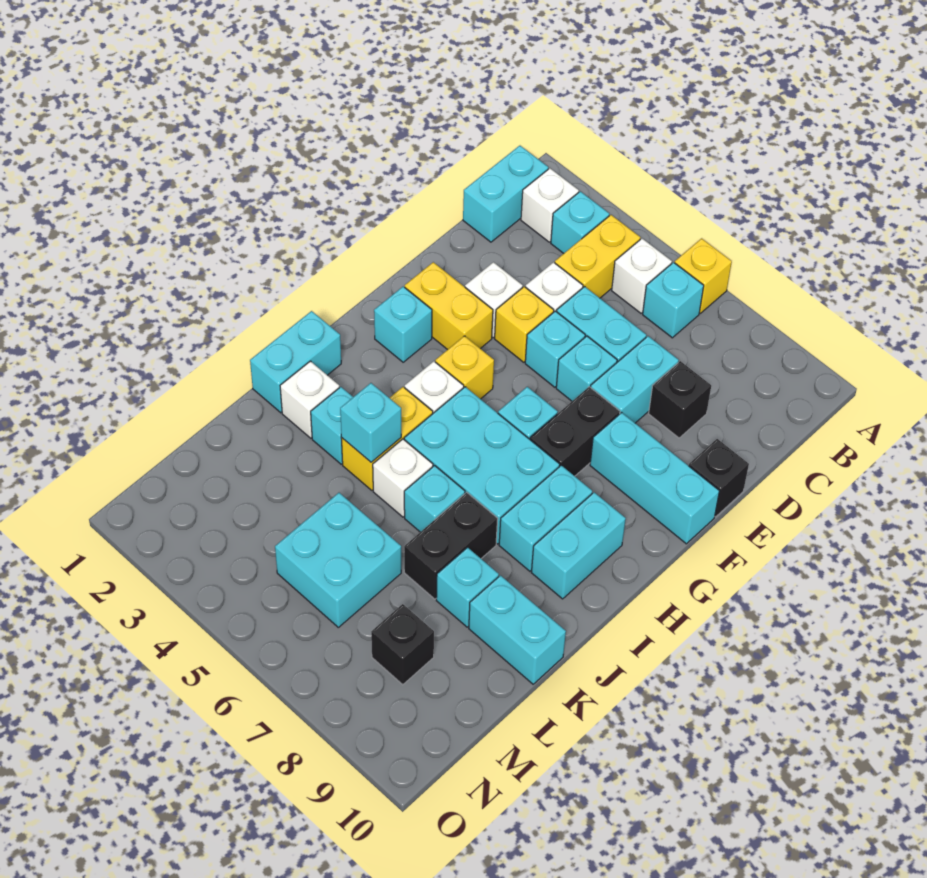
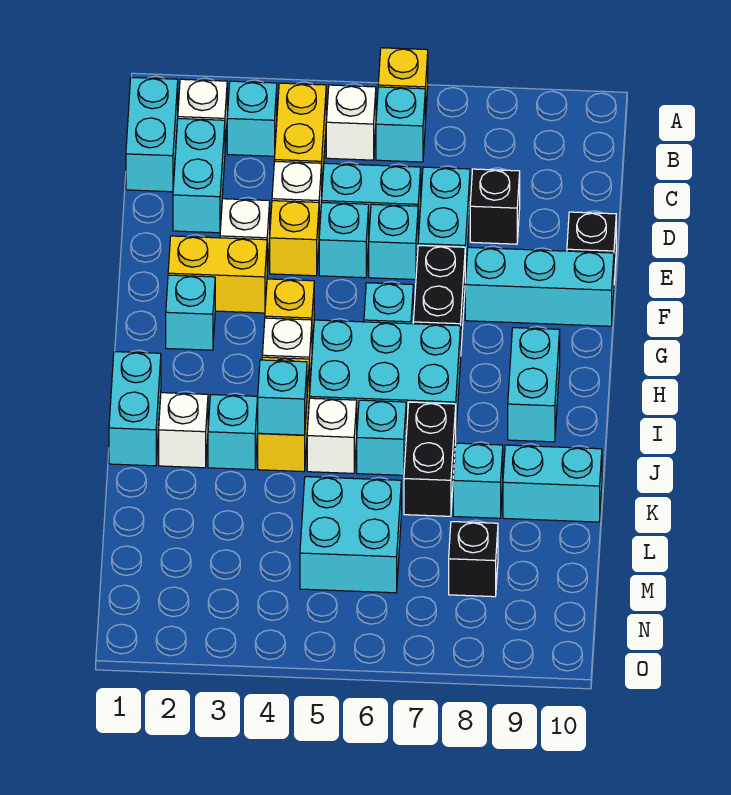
cyan brick H8:I8 level 1 -> cyan brick C2:D2 level 1

